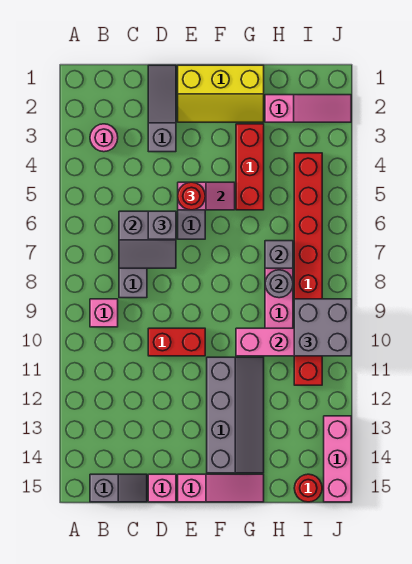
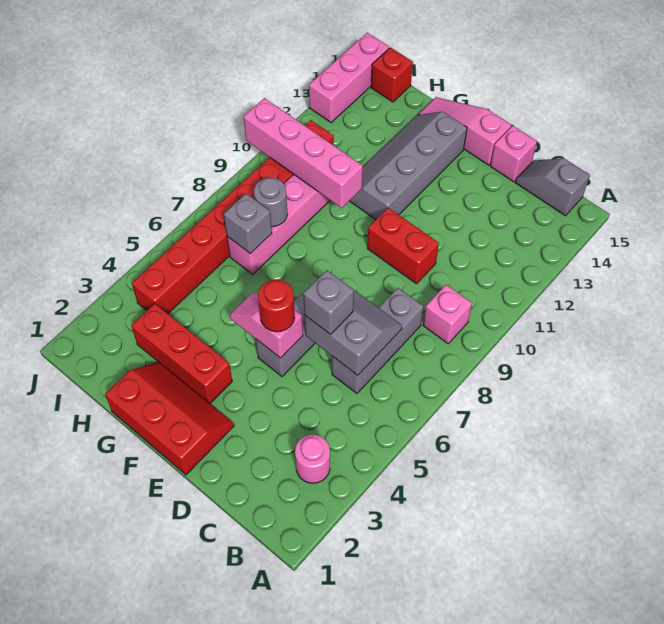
grey slope D1:D3 level 1 top 3 -> none
yellow slope E1:G2 level 1 top 1 -> red slope E1:G2 level 1 top 1
red brick G3:G5 level 1 -> red brick F3:H3 level 1
pink slope H2:J2 level 1 top H -> none
grey brick I9:J10 level 3 -> none
red round brick I15 level 1 -> red brick I15 level 1

